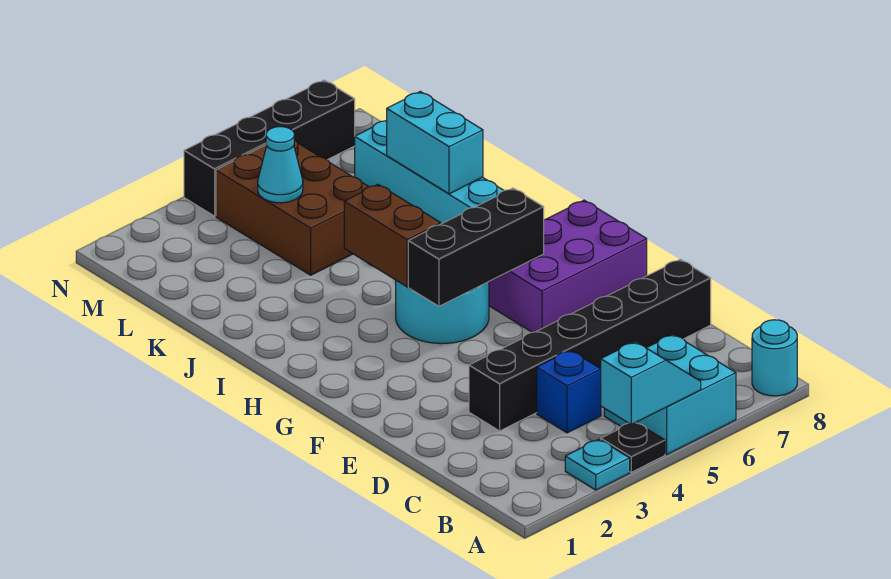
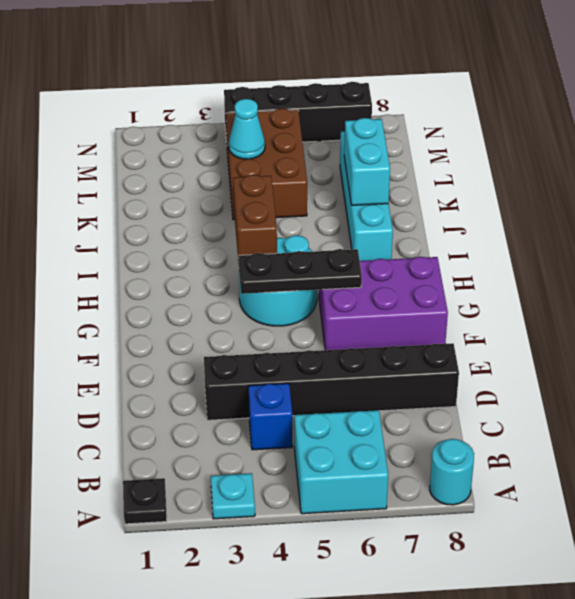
black plate A4 level 1 -> black plate A1 level 1
cyan slope A4:A5 level 2 top 4 -> none
black brick G4:G6 level 2 -> black plate G4:G6 level 2

